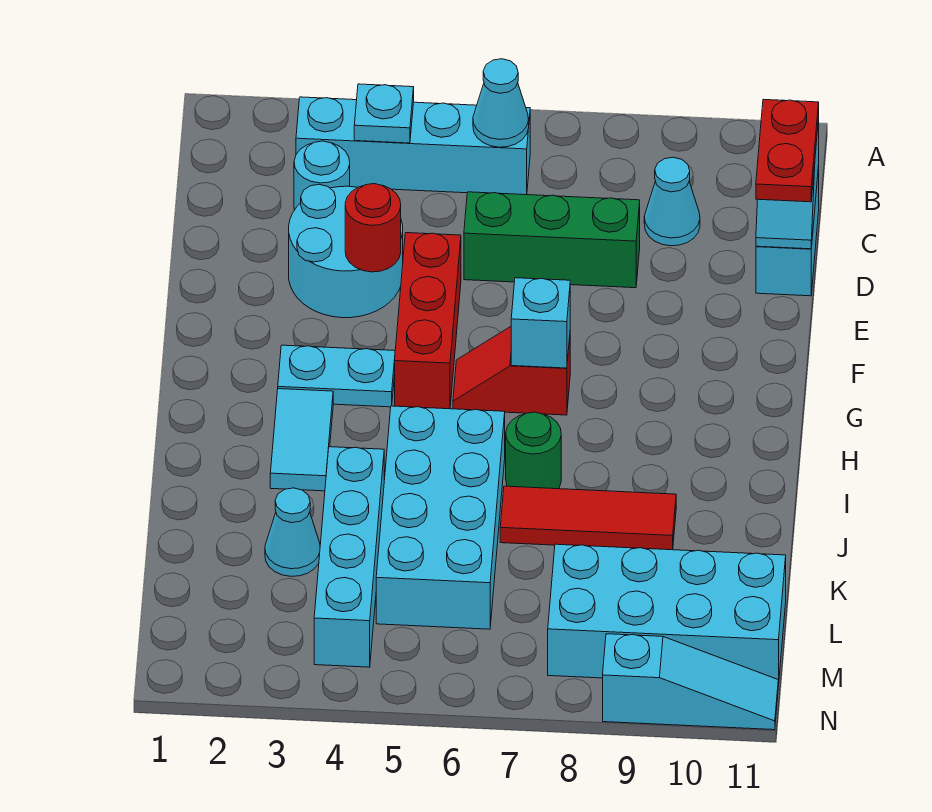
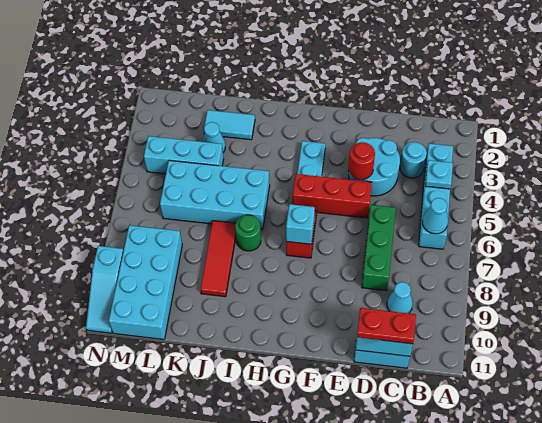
cyan tile H3:I3 level 1 -> cyan tile J2:K2 level 1
cyan brick J4:M4 level 1 -> cyan brick K4:M4 level 1

